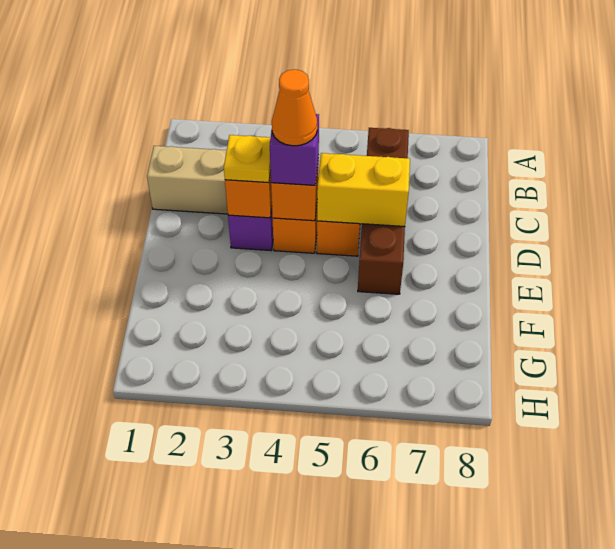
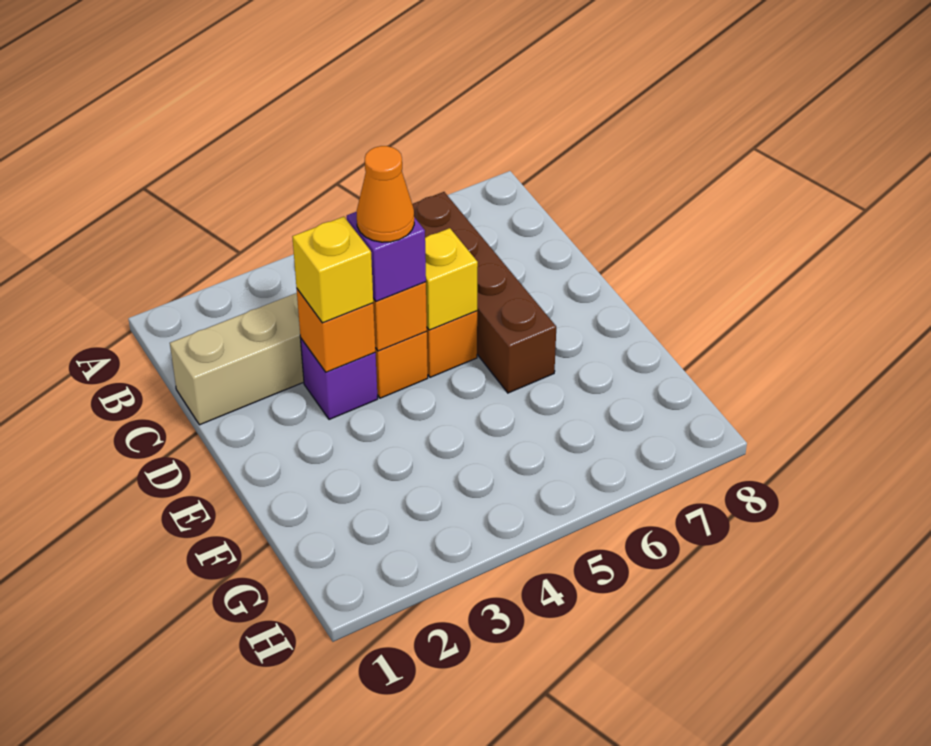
yellow plate D3 level 3 -> yellow brick D3 level 3
yellow brick D5:D6 level 2 -> yellow brick D5 level 2

